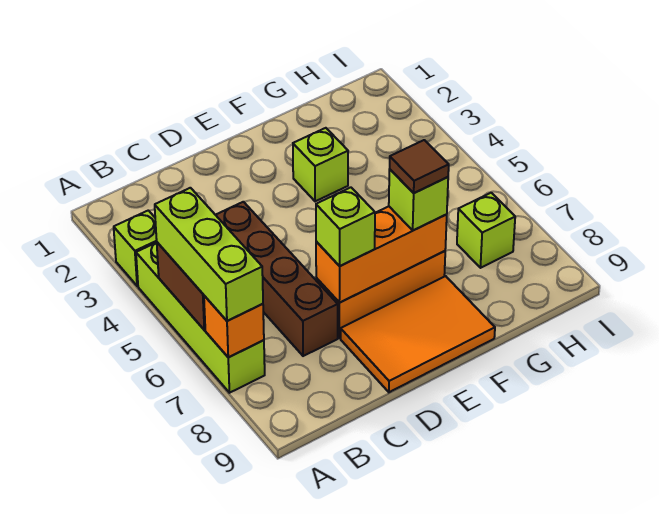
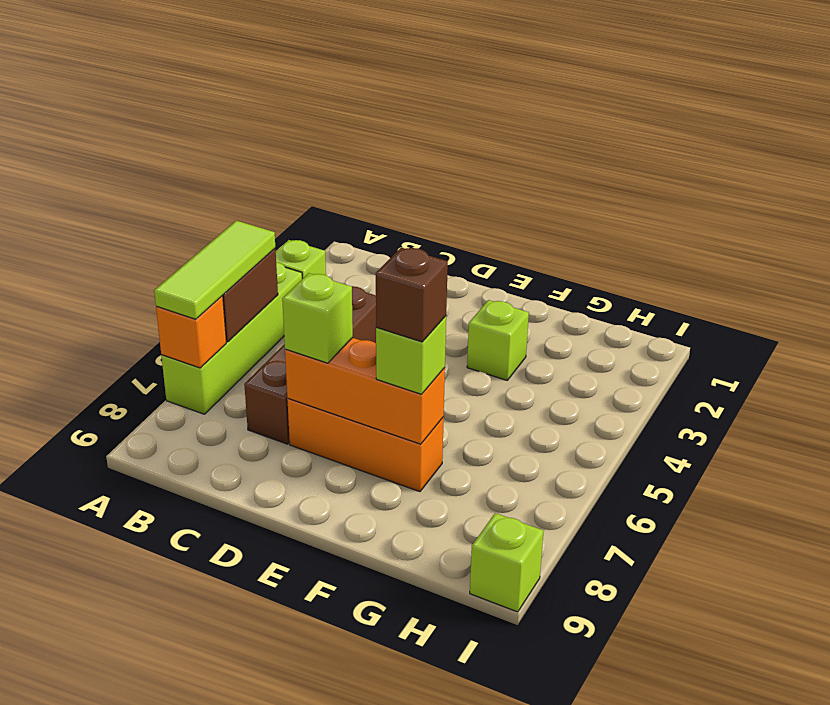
lime brick A5:A7 level 3 -> lime tile A5:A7 level 3
orange tile D8:F9 level 1 -> none
brown tile F7 level 4 -> brown brick F7 level 4
lime brick H7 level 1 -> lime brick I9 level 1

